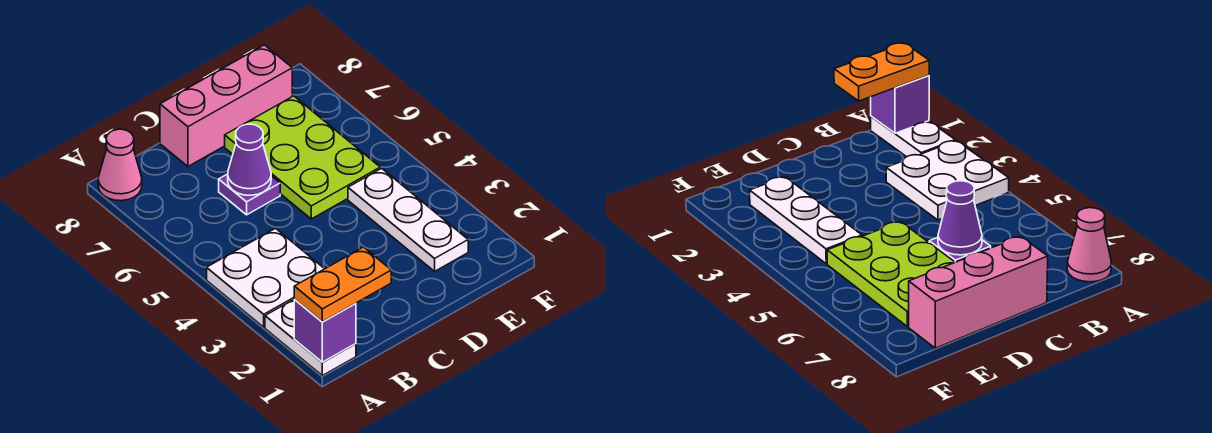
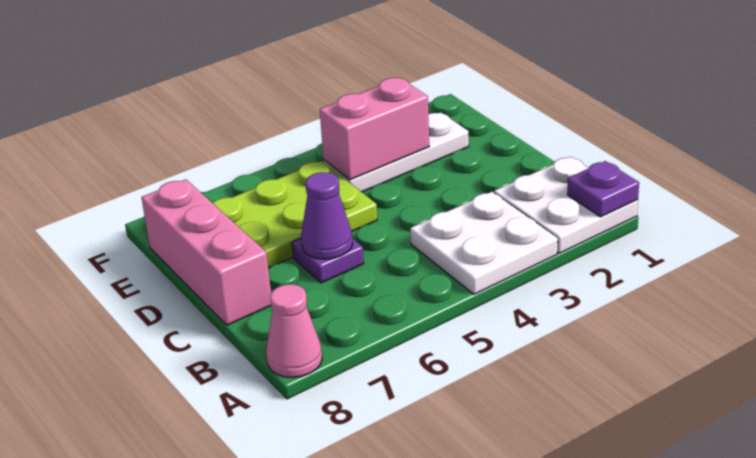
white plate A1:A2 level 1 -> white plate A1:B2 level 1
purple brick A1 level 2 -> purple plate A1 level 2
orange plate A1:B1 level 3 -> none
none -> pink brick E3:E4 level 2

